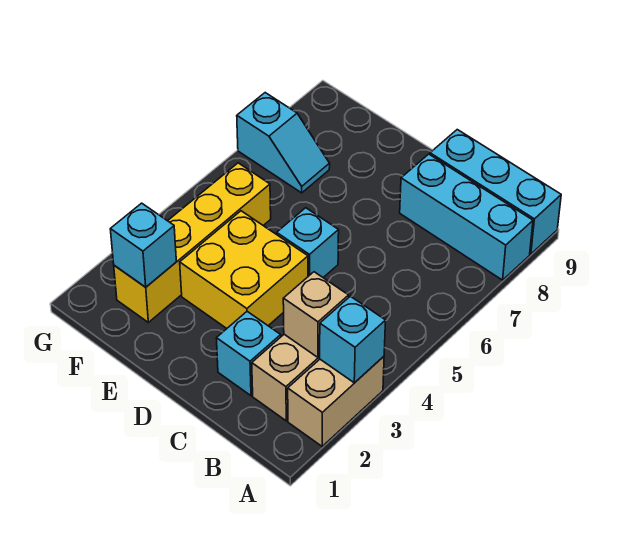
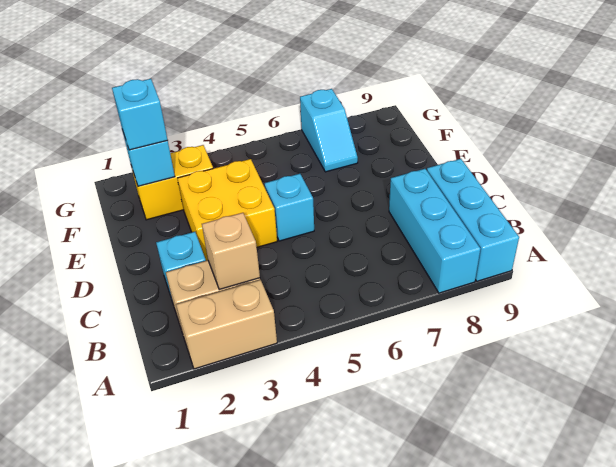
cyan brick A3 level 2 -> cyan brick F2 level 3
yellow brick F2:F5 level 1 -> yellow brick F2:F3 level 1

